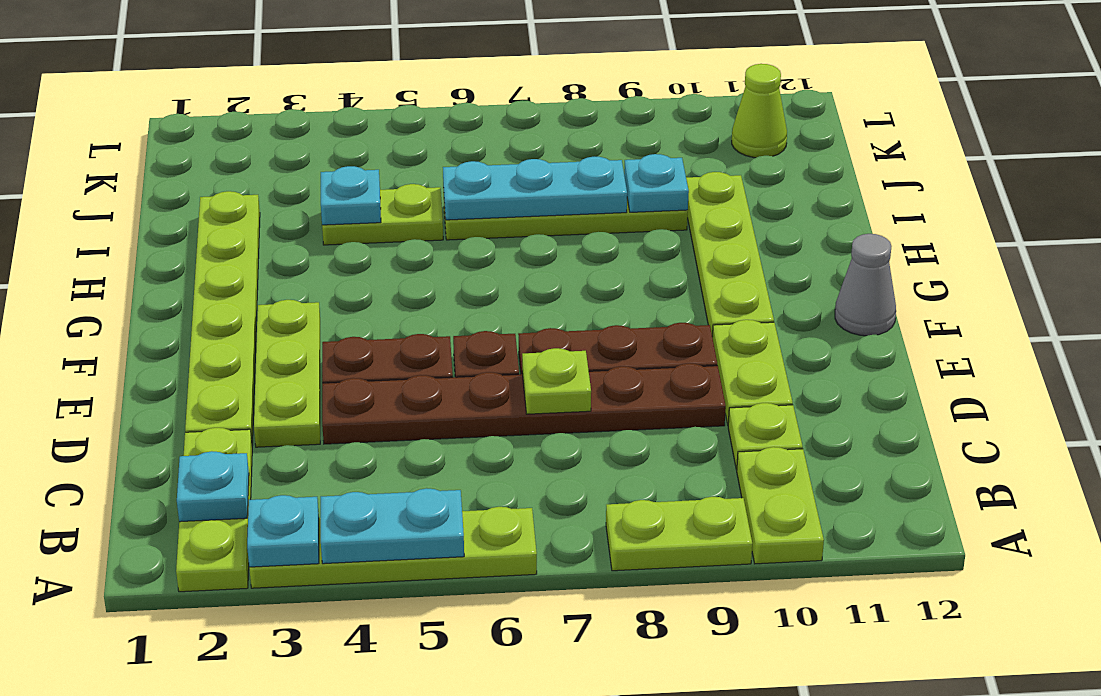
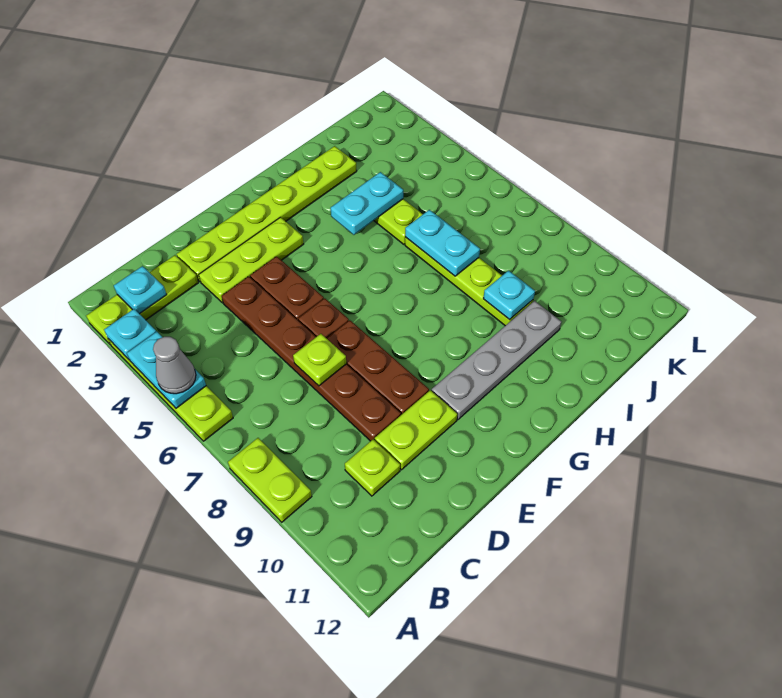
lime plate A10:B10 level 1 -> none
lime plate F10:I10 level 1 -> grey plate F10:I10 level 1
grey cone F12 level 1 -> grey cone A5 level 3
cyan plate I4 level 2 -> cyan plate H4:I4 level 2
cyan plate I6:I8 level 2 -> cyan plate I6:I7 level 2
lime cone K11 level 1 -> none

